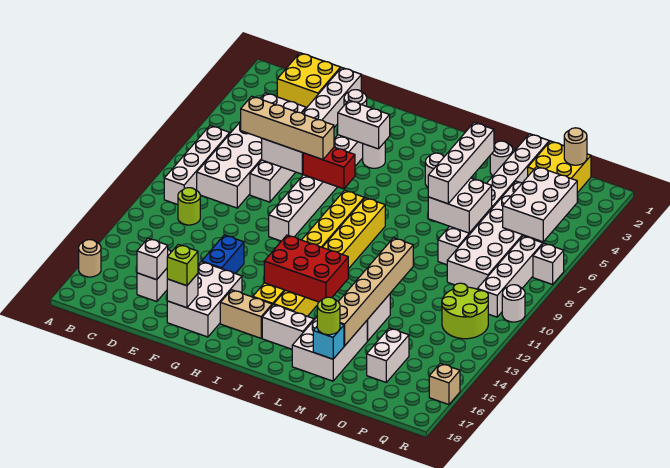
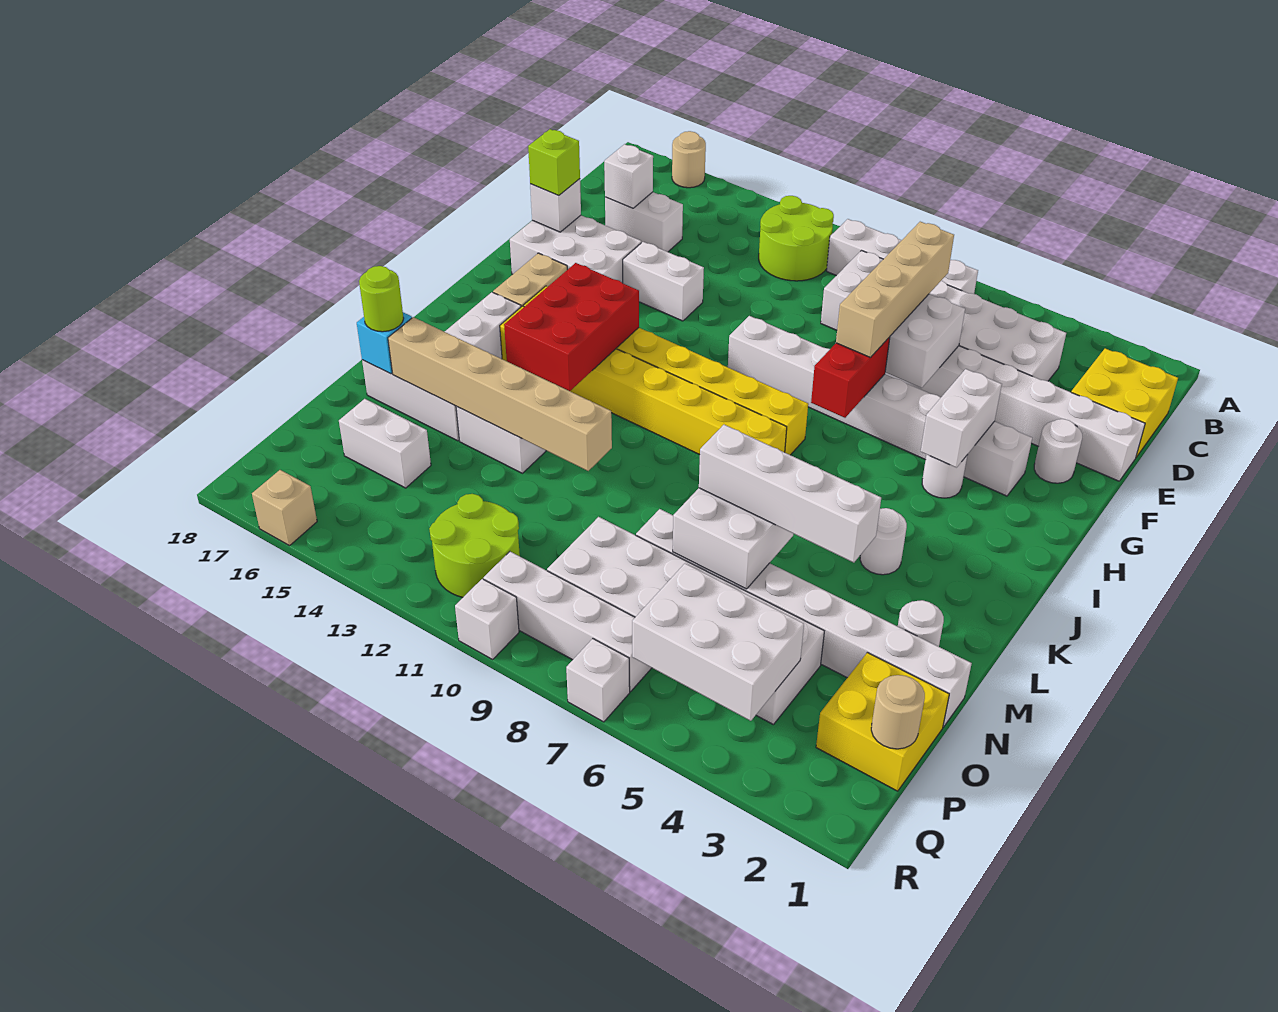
lime round brick C11 level 1 -> lime round brick B11:C12 level 1
blue brick F13:F14 level 1 -> white brick F13:F14 level 1
white round brick R10 level 1 -> white brick R10 level 1

